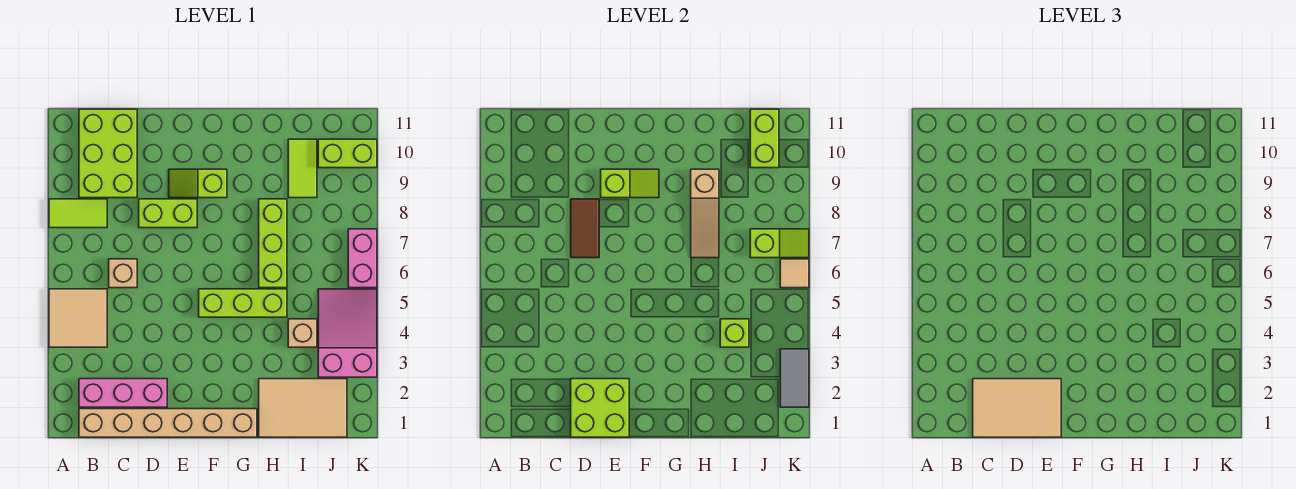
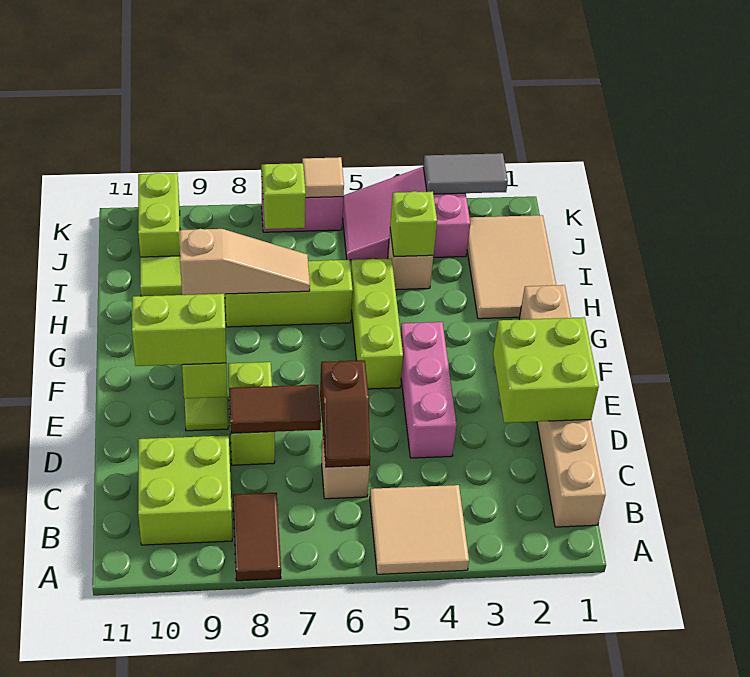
lime tile A8:B8 level 1 -> brown tile A8:B8 level 1
pink brick B2:D2 level 1 -> pink brick D4:F4 level 1
lime brick B9:C11 level 1 -> lime brick B9:C10 level 1
tan tile C1:E2 level 3 -> none
none -> brown slope C6:D6 level 2 top D
lime brick J10:J11 level 2 -> lime brick E9:E10 level 3

